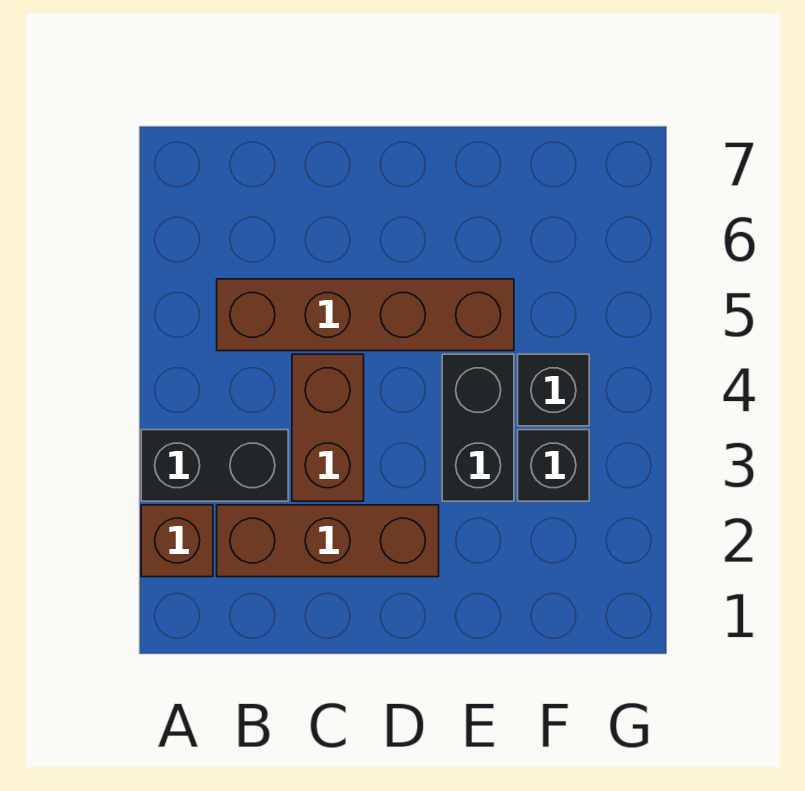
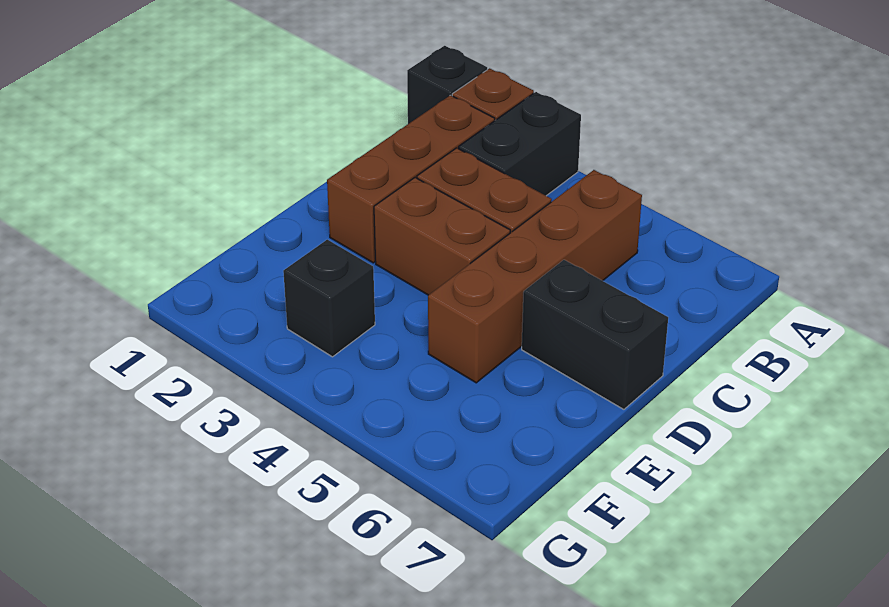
none -> brown brick D3:D4 level 1
black brick E3:E4 level 1 -> black brick D6:D7 level 1
black brick F4 level 1 -> black brick A1 level 1

